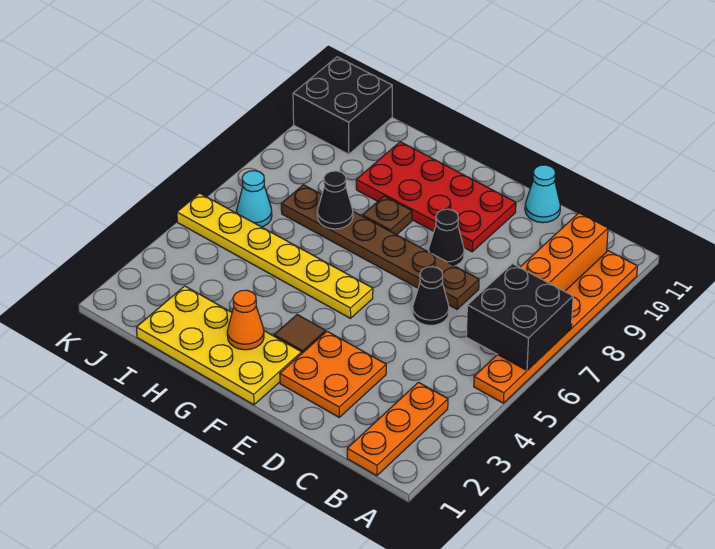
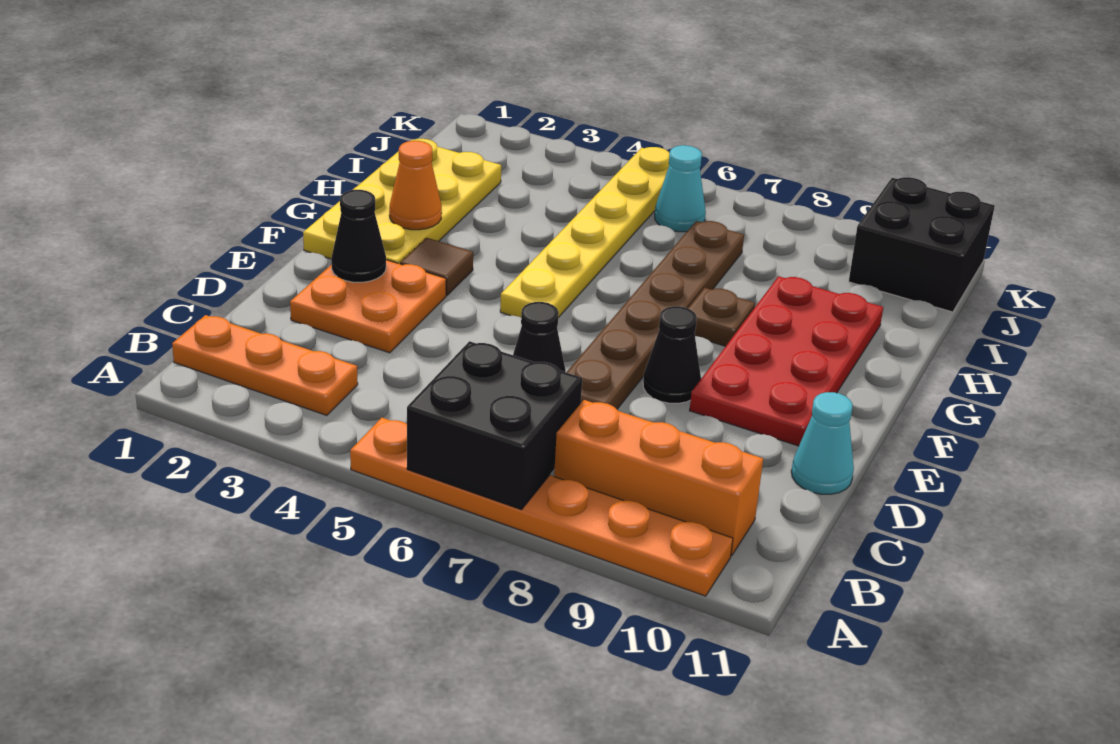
black cone H7 level 2 -> black cone E2 level 2

